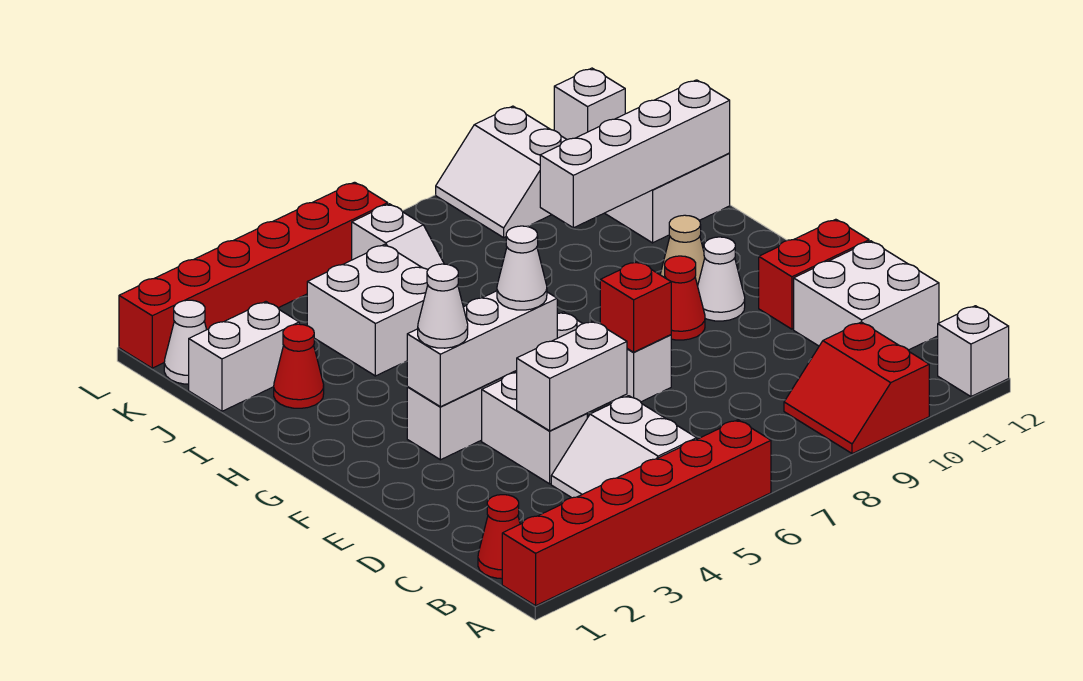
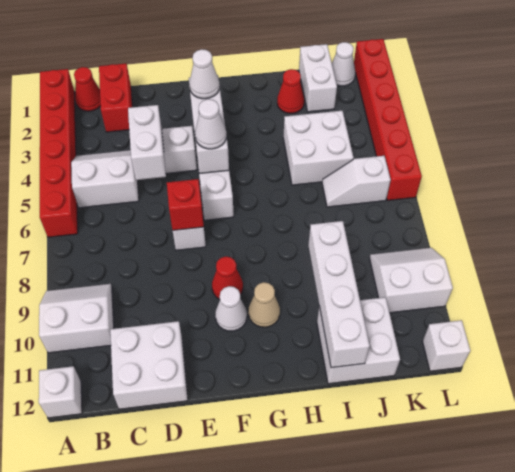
red slope A9:B10 level 1 top 10 -> white slope A9:B10 level 1 top 10
red brick E11:E12 level 1 -> red brick C1:C2 level 1

